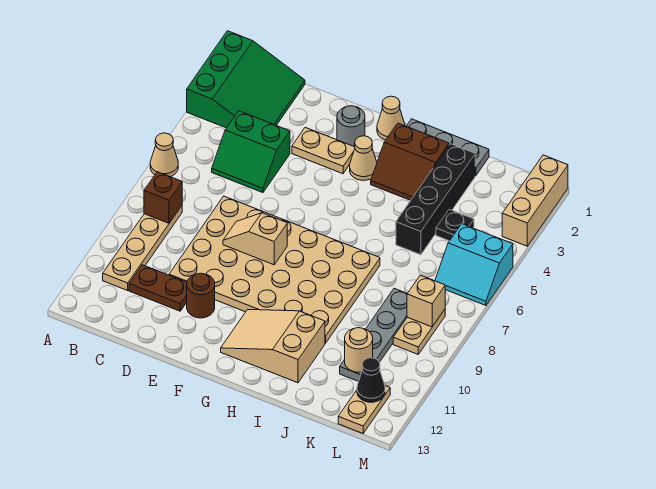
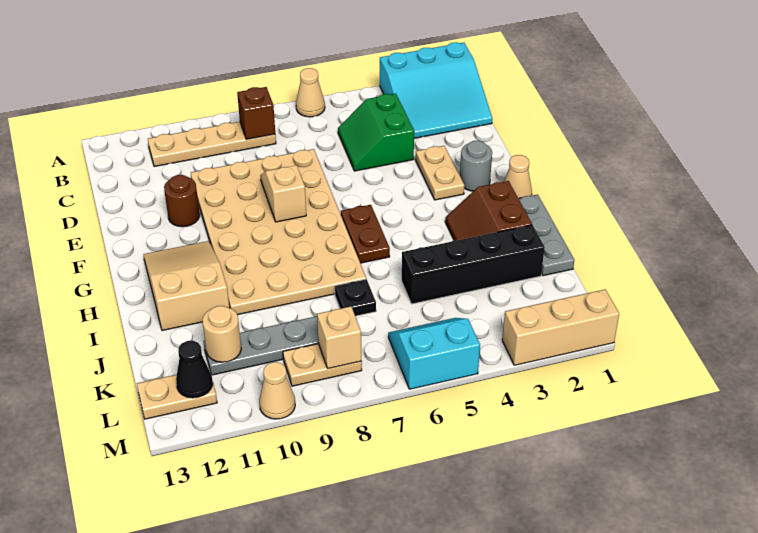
green slope A1:C3 level 1 top A -> cyan slope A1:C3 level 1 top A
brown plate C11:D11 level 1 -> brown plate G6:H6 level 1
tan cone G3 level 1 -> tan cone M10 level 1
black plate K4 level 1 -> black plate J7 level 1
cyan slope L5:M6 level 1 top 5 -> cyan slope L5:M6 level 1 top M

